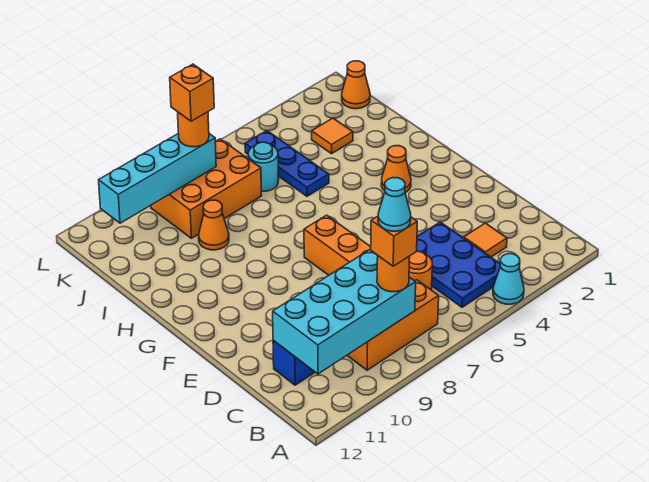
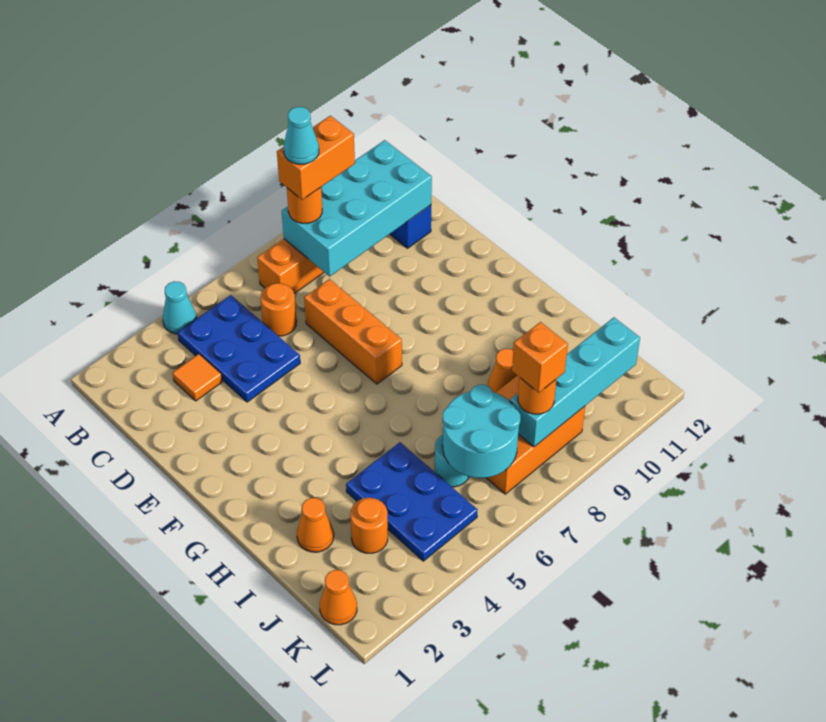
orange brick B8 level 4 -> orange brick B8:B9 level 4
orange cone G3 level 1 -> orange cone I2 level 1
blue plate I5:K5 level 1 -> blue plate I4:K5 level 1
orange tile J3 level 1 -> orange round brick J3 level 1
none -> cyan round brick J6:K7 level 2

